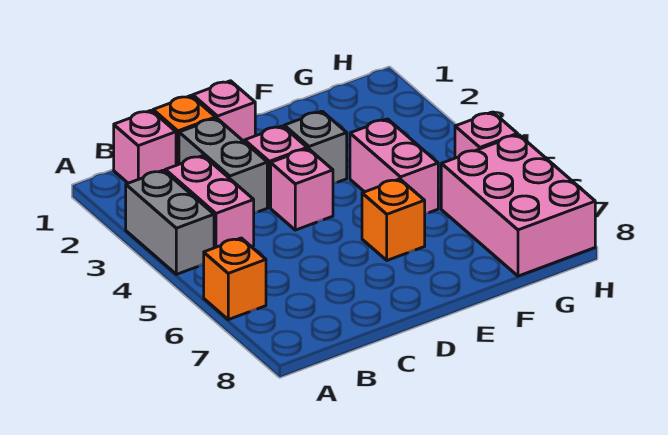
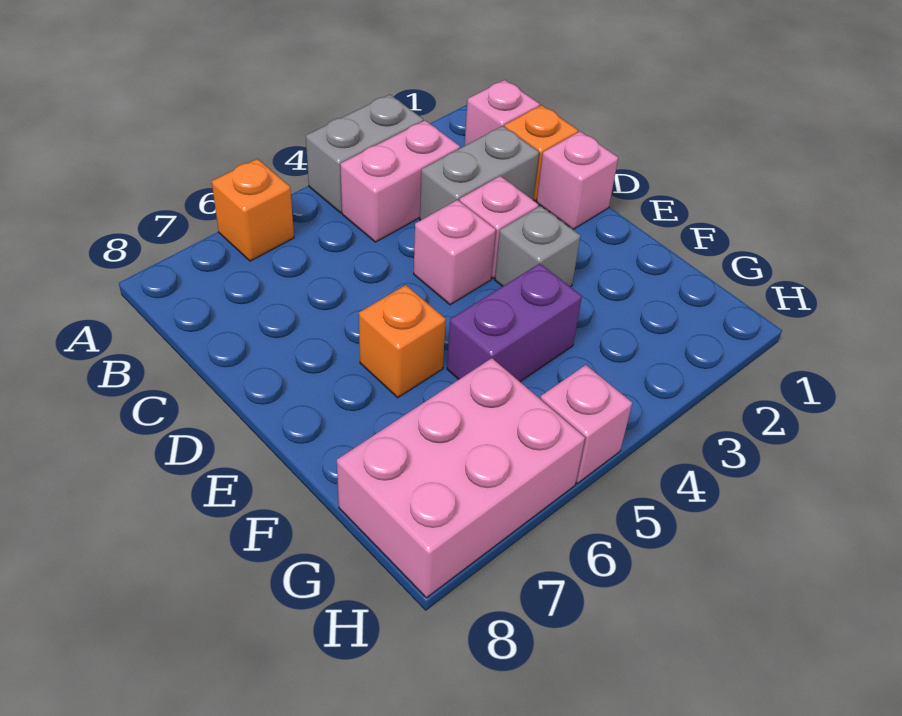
pink brick F4:F5 level 1 -> purple brick F4:F5 level 1

